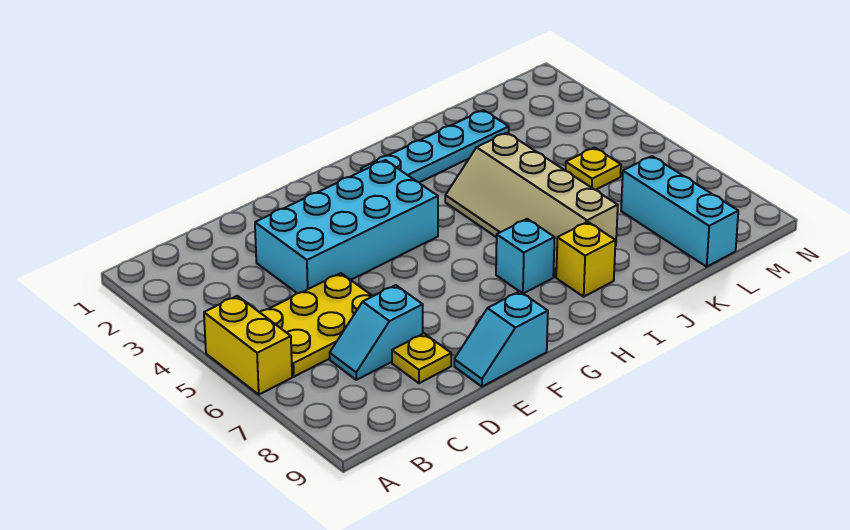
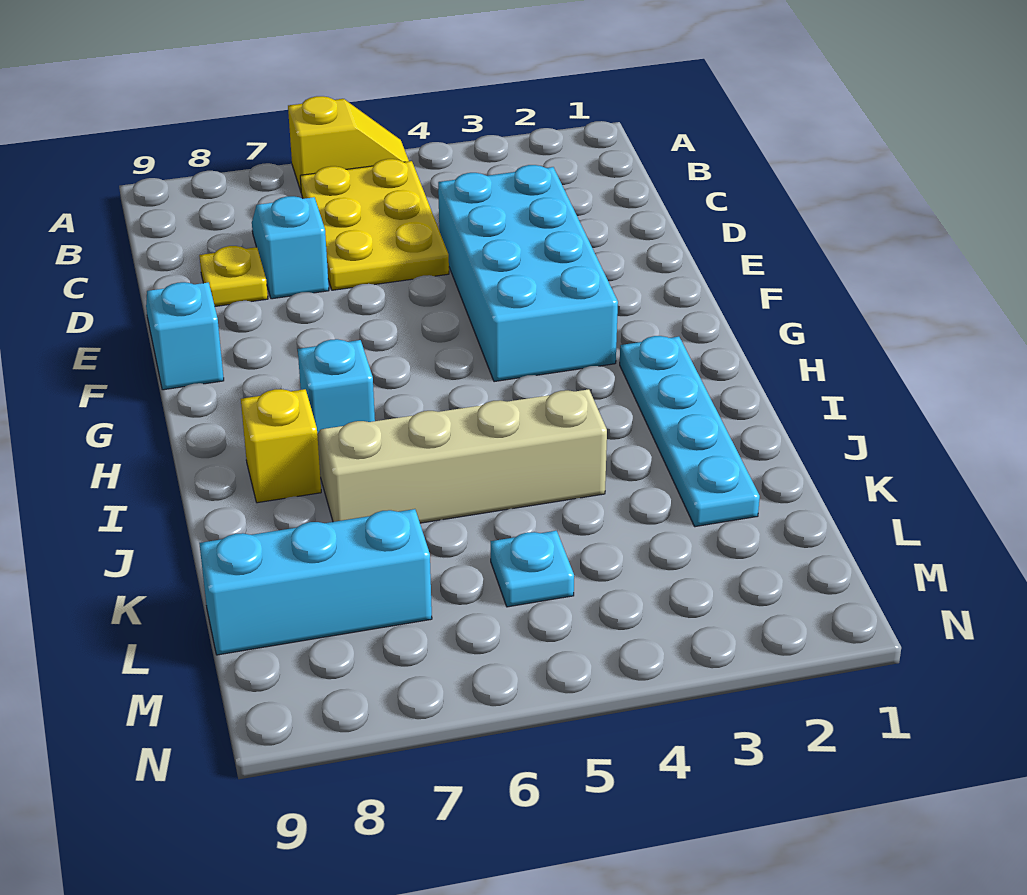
yellow brick A5:A6 level 1 -> yellow slope A5:A6 level 1 top 6
yellow plate L5 level 1 -> cyan plate L5 level 1

